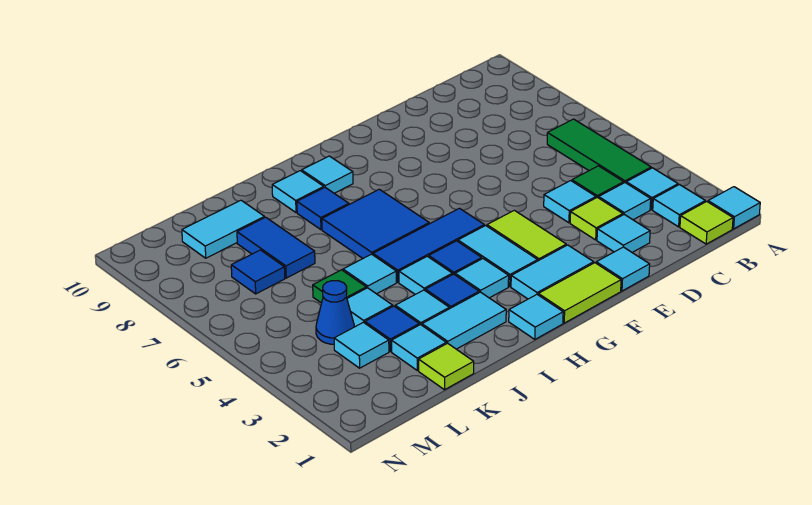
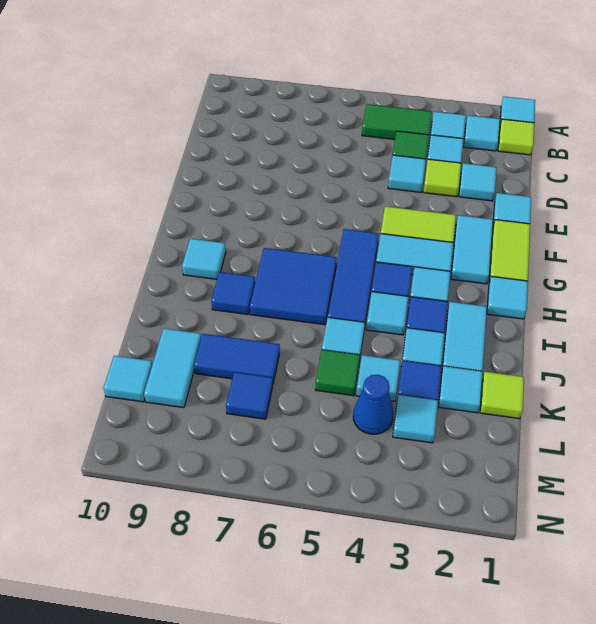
green tile B4:B6 level 1 -> green tile B4:B5 level 1
cyan tile I9 level 1 -> cyan tile L10 level 1

